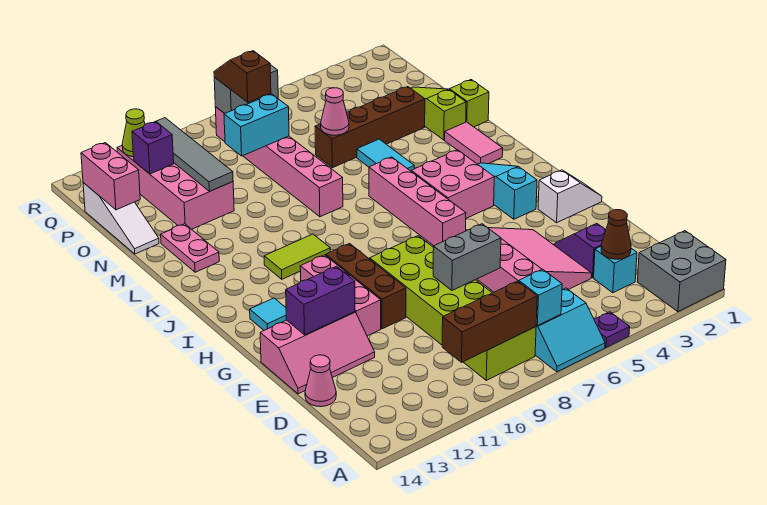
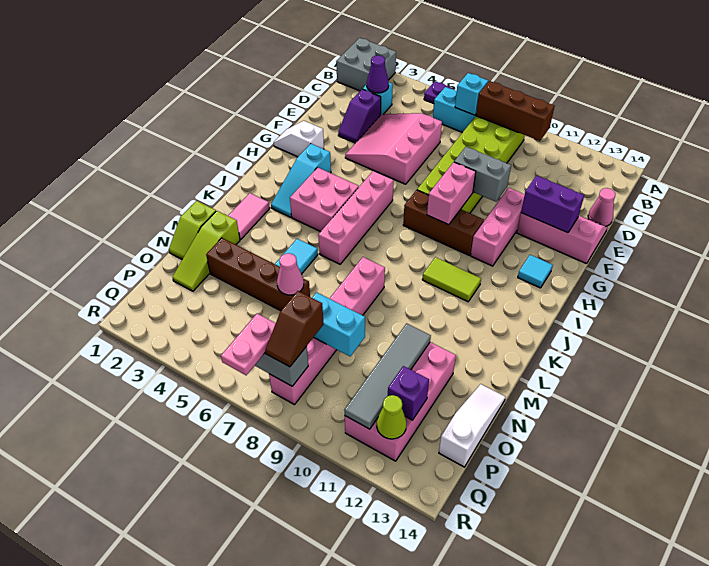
brown cone C3 level 2 -> purple cone C3 level 2
grey brick E7:E8 level 2 -> grey brick F9:F10 level 2
brown brick F10:H10 level 1 -> brown brick H8:H10 level 1
pink plate L13:M13 level 1 -> pink plate Q7:R7 level 3
pink brick O14:P14 level 2 -> pink brick G9:H9 level 2

